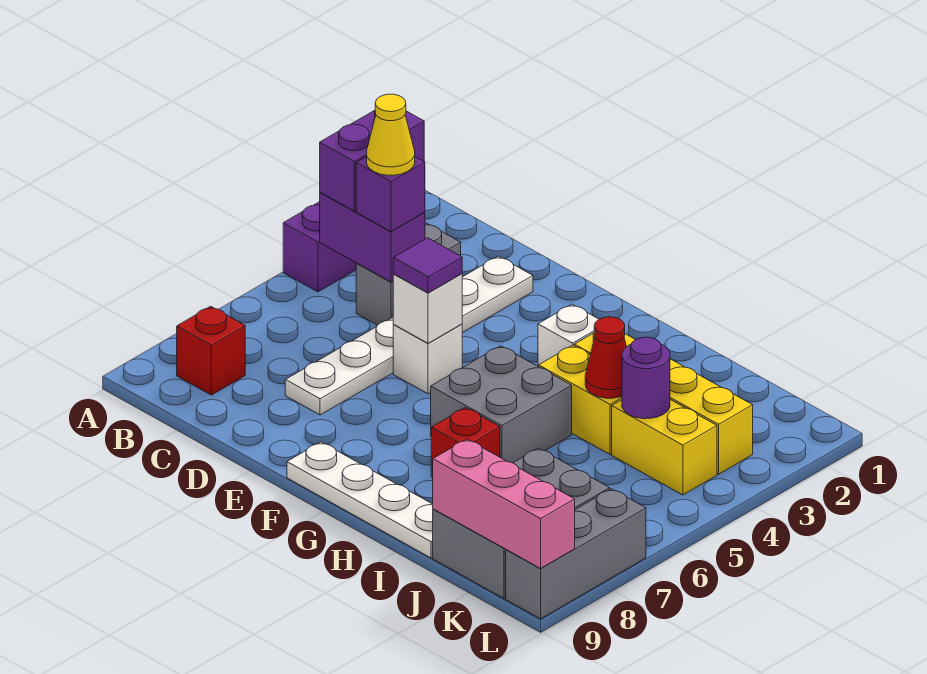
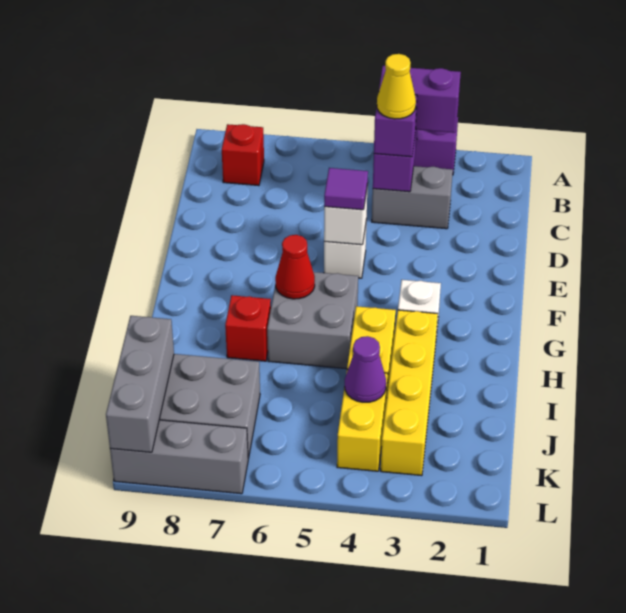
white plate D2:D7 level 1 -> none
white plate F9:I9 level 1 -> none
red cone I4 level 2 -> red cone G6 level 2
purple round brick J4 level 2 -> purple cone J4 level 2
pink brick J9:L9 level 2 -> grey brick J9:L9 level 2

